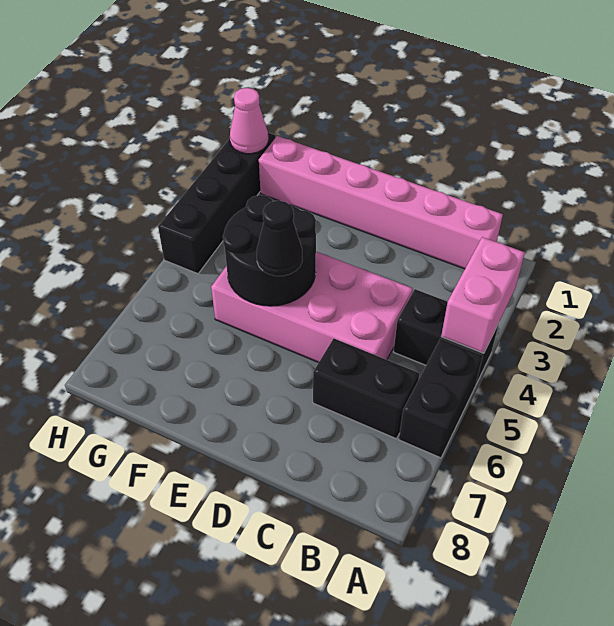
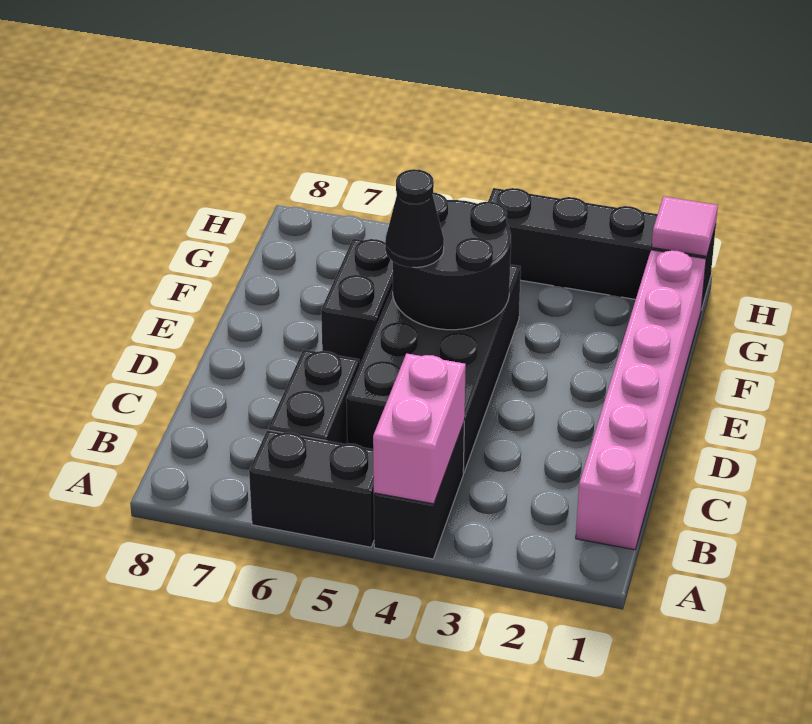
pink brick A3:A4 level 2 -> pink brick A4:B4 level 2
pink brick C4:F5 level 1 -> black brick C4:F5 level 1
none -> black brick E6:F6 level 1
pink cone H1 level 2 -> pink tile H1 level 2

